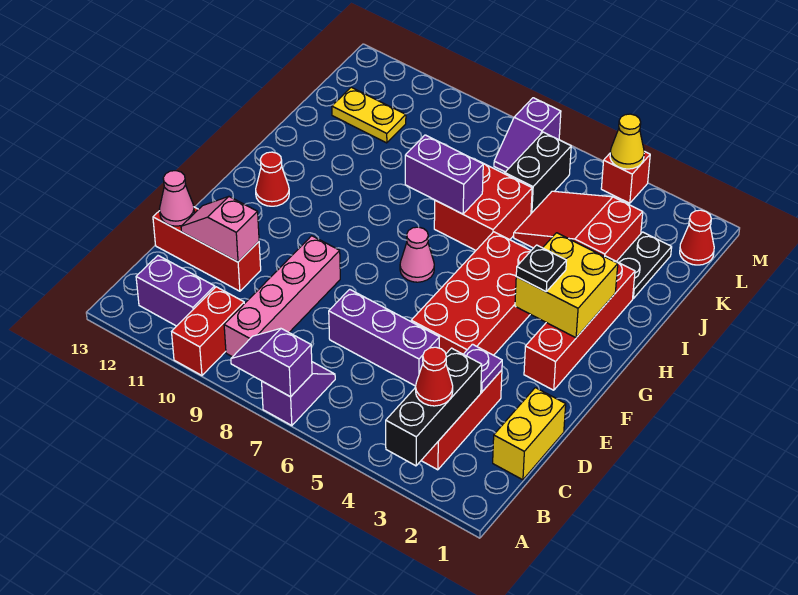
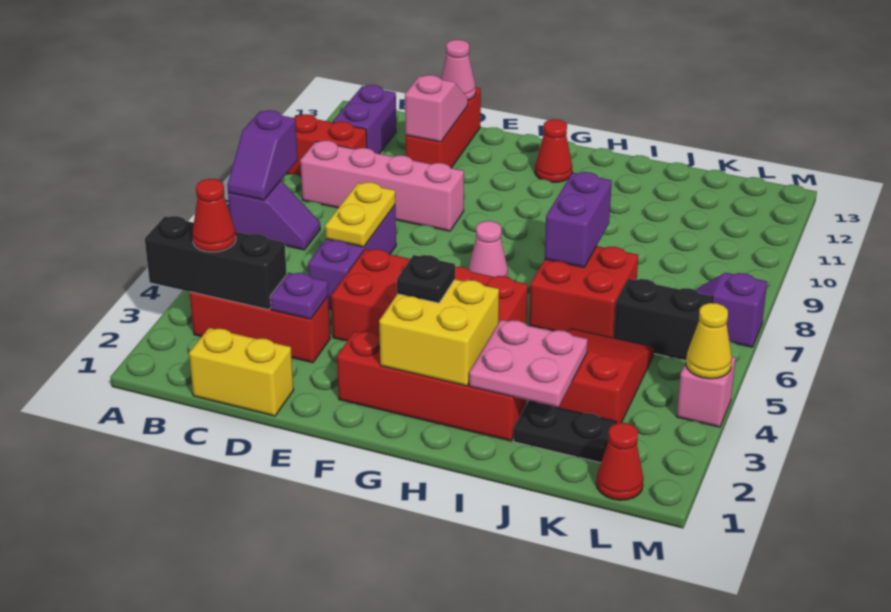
purple slope A7:A8 level 2 top 7 -> purple slope A7:A8 level 2 top 8
none -> pink plate I2:J3 level 2
yellow plate K11:K12 level 1 -> yellow plate D6:D7 level 2
red brick M4 level 1 -> pink brick M4 level 1

